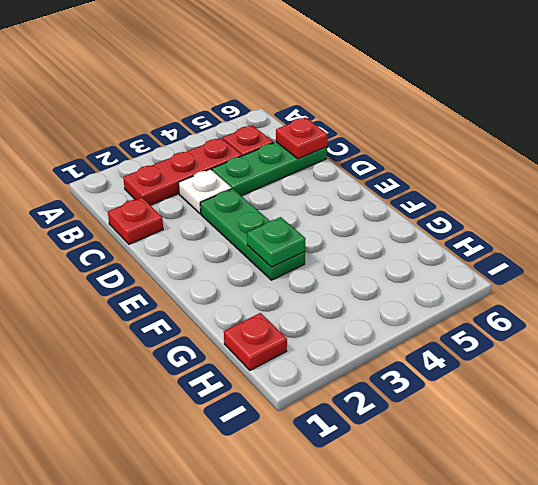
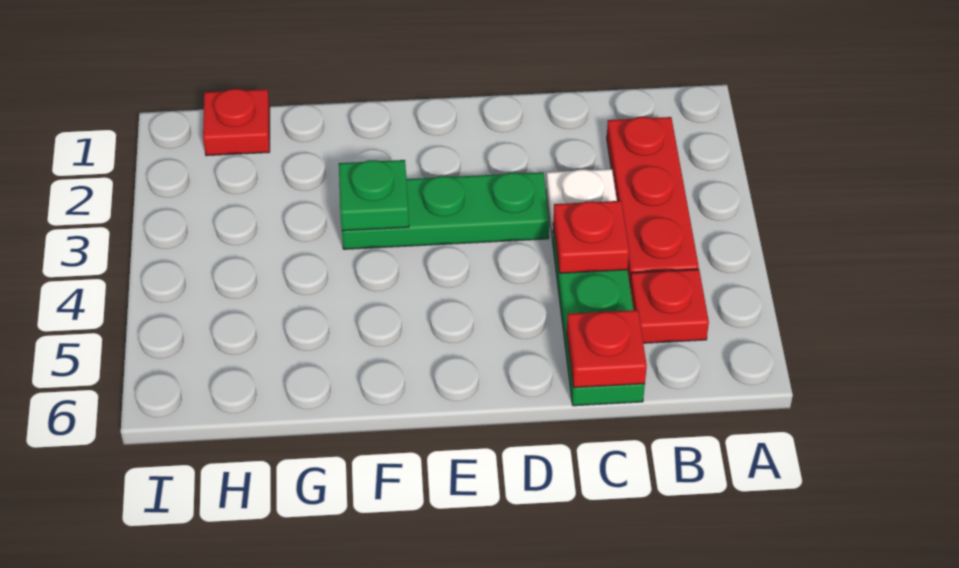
red plate C1 level 1 -> red plate C4 level 2

